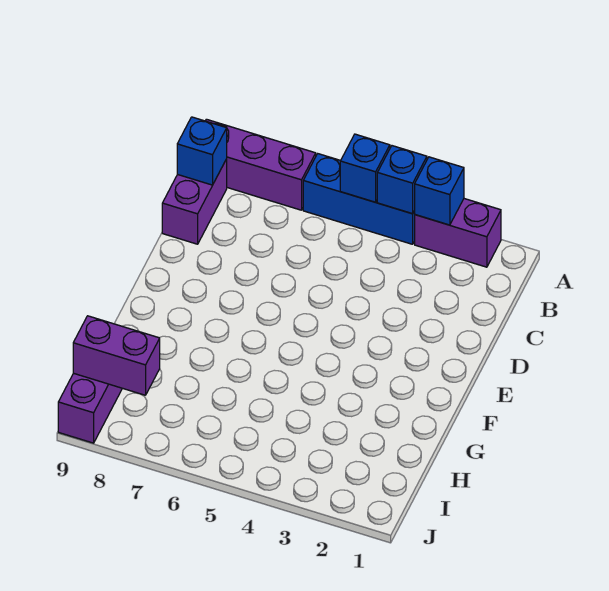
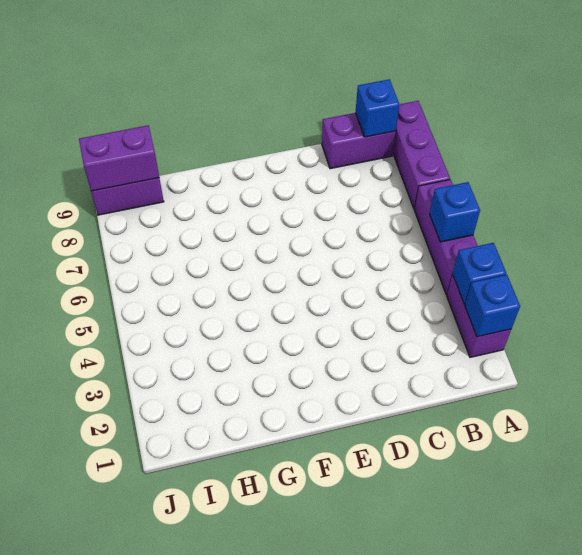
blue brick A4:A6 level 1 -> purple brick A4:A6 level 1
blue brick A4 level 2 -> blue brick A2 level 2
purple brick I8:I9 level 2 -> purple brick I9:J9 level 2

